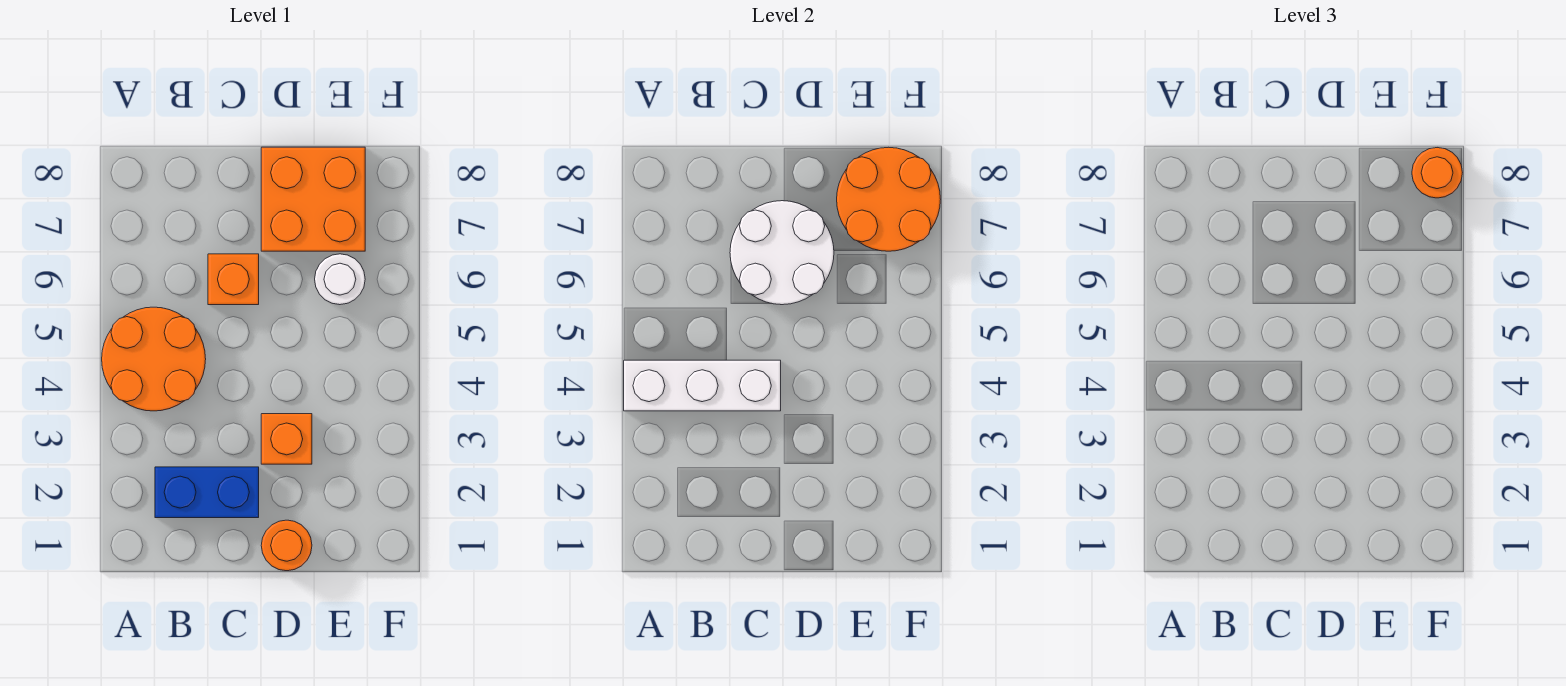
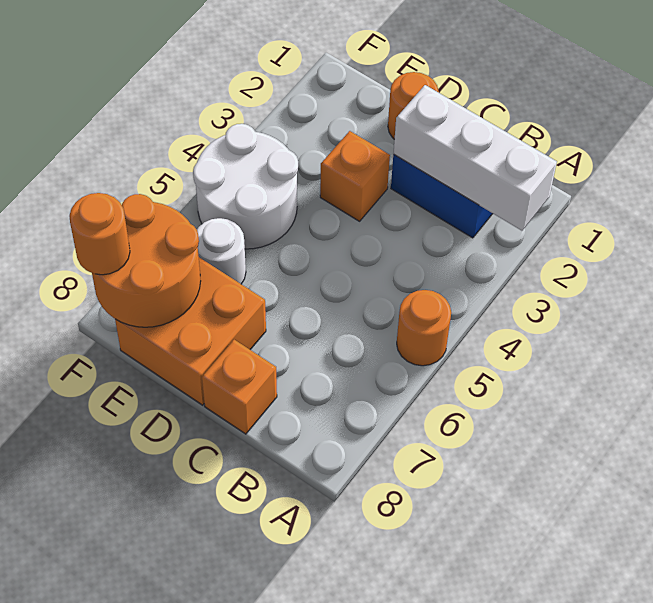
orange round brick A4:B5 level 1 -> orange round brick A5 level 1
white brick A4:C4 level 2 -> white brick A2:C2 level 2
orange brick C6 level 1 -> orange brick C8 level 1
white round brick C6:D7 level 2 -> white round brick E4:F5 level 1

